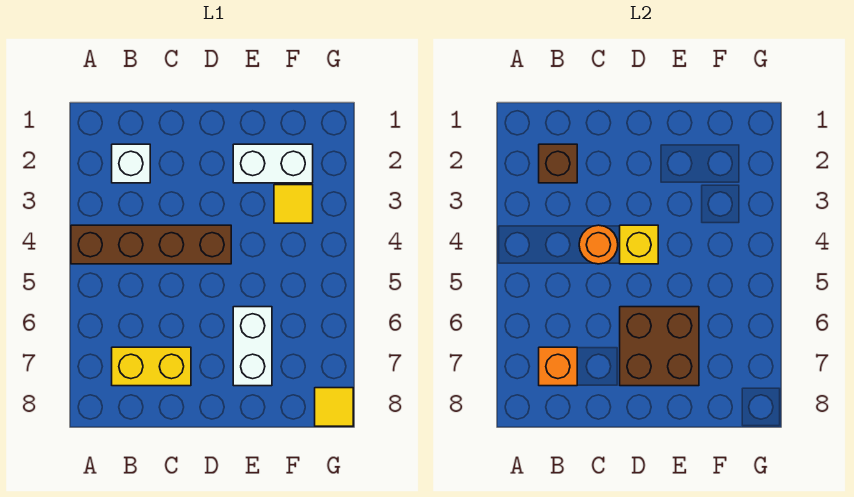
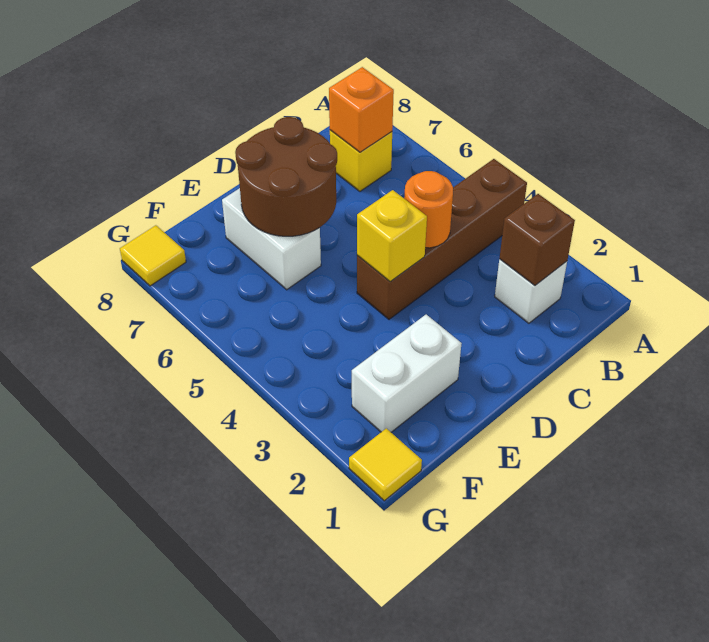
yellow brick B7:C7 level 1 -> yellow brick B7 level 1
brown brick D6:E7 level 2 -> brown round brick D6:E7 level 2
yellow tile F3 level 1 -> yellow tile G1 level 1

